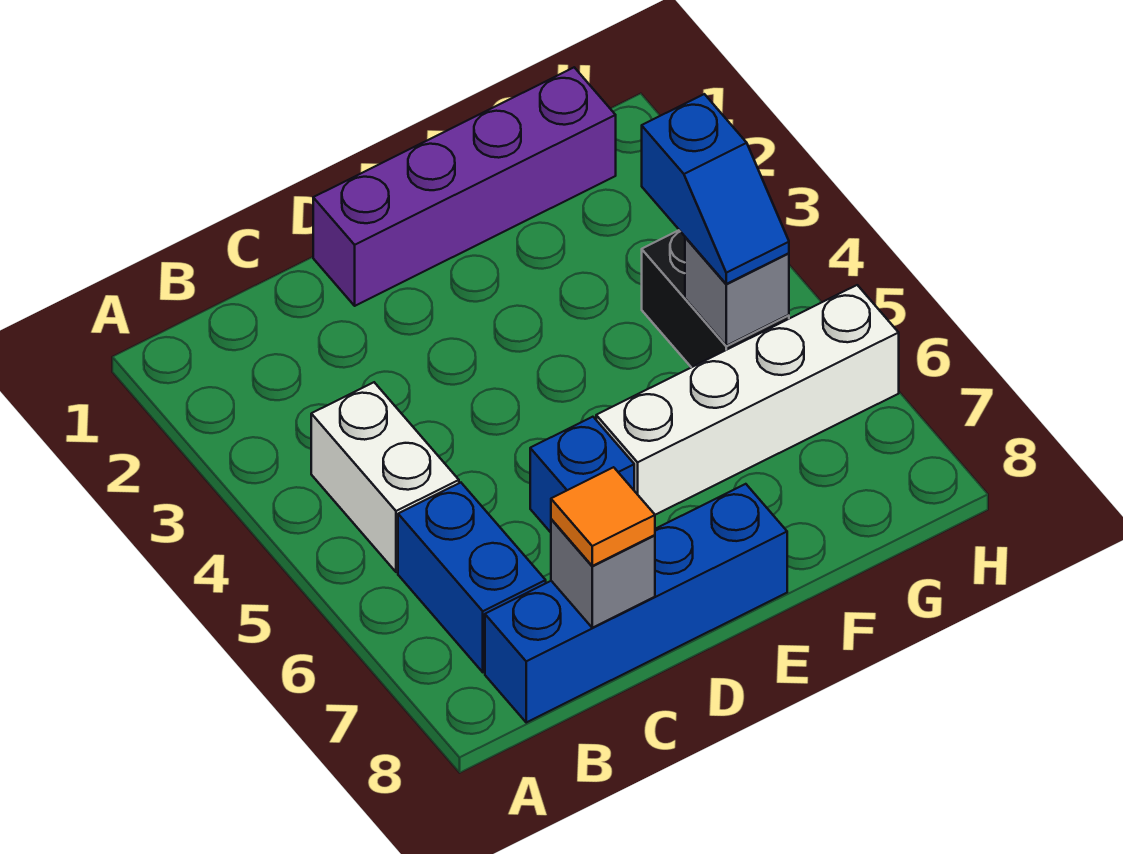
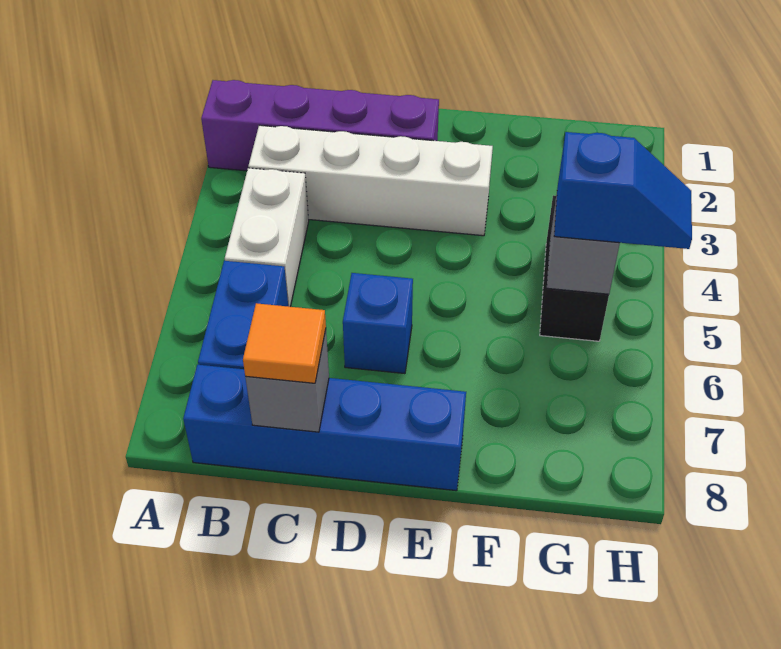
purple brick D1:G1 level 1 -> purple brick A2:D2 level 1
white brick E6:H6 level 1 -> white brick B3:E3 level 1
blue slope G4:G5 level 3 top 4 -> blue slope G5:H5 level 3 top G

